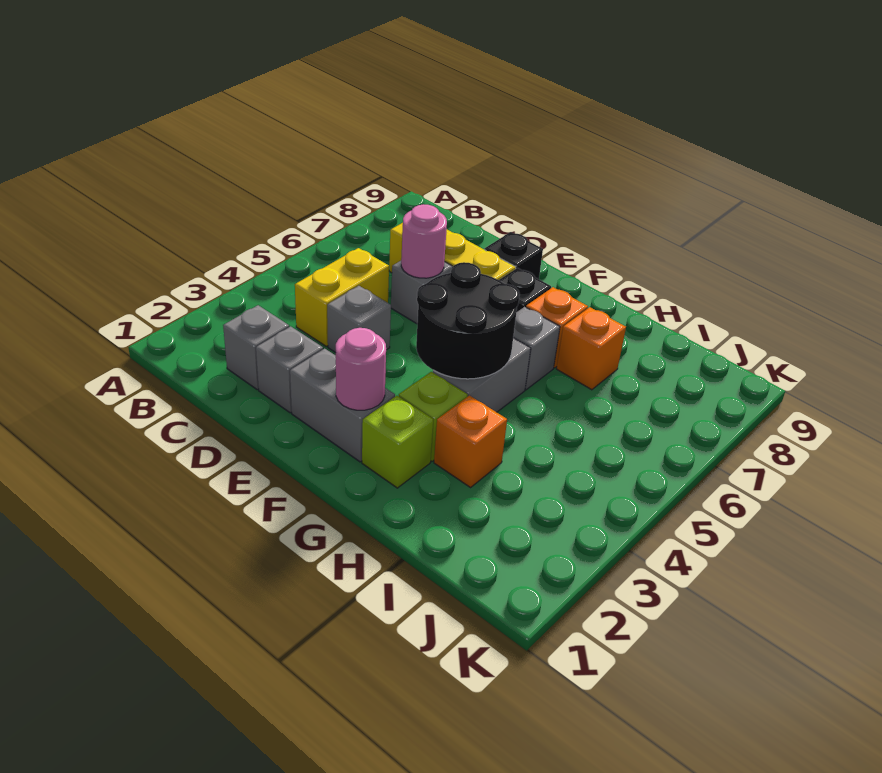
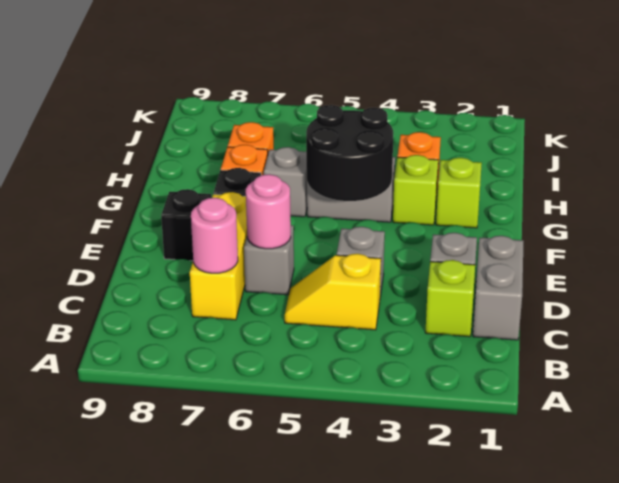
grey brick C2 level 1 -> lime brick C2 level 1
yellow brick C4:C5 level 1 -> yellow slope C4:C5 level 1 top 4
grey brick E2:F2 level 1 -> grey brick C1:D1 level 1
pink round brick F2 level 2 -> pink round brick C7 level 2

